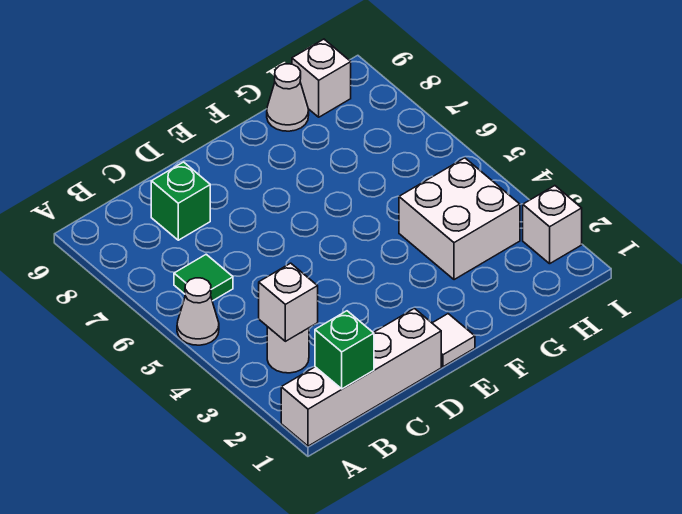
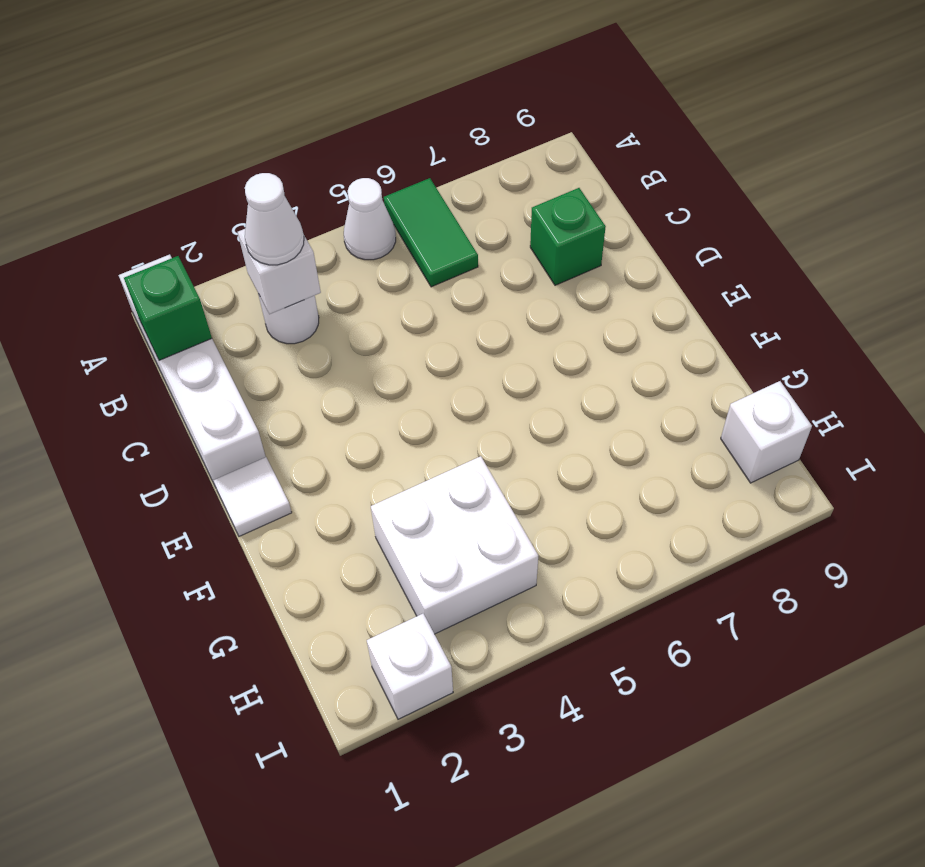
green tile B6 level 1 -> green tile A6:B6 level 1
white cone G9 level 1 -> white cone B3 level 3

